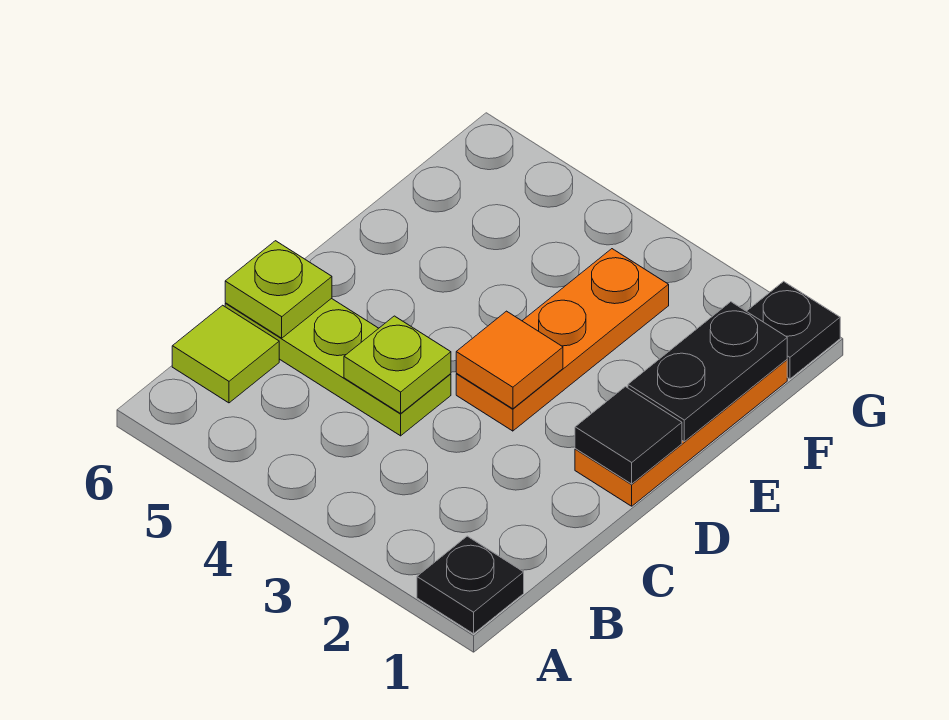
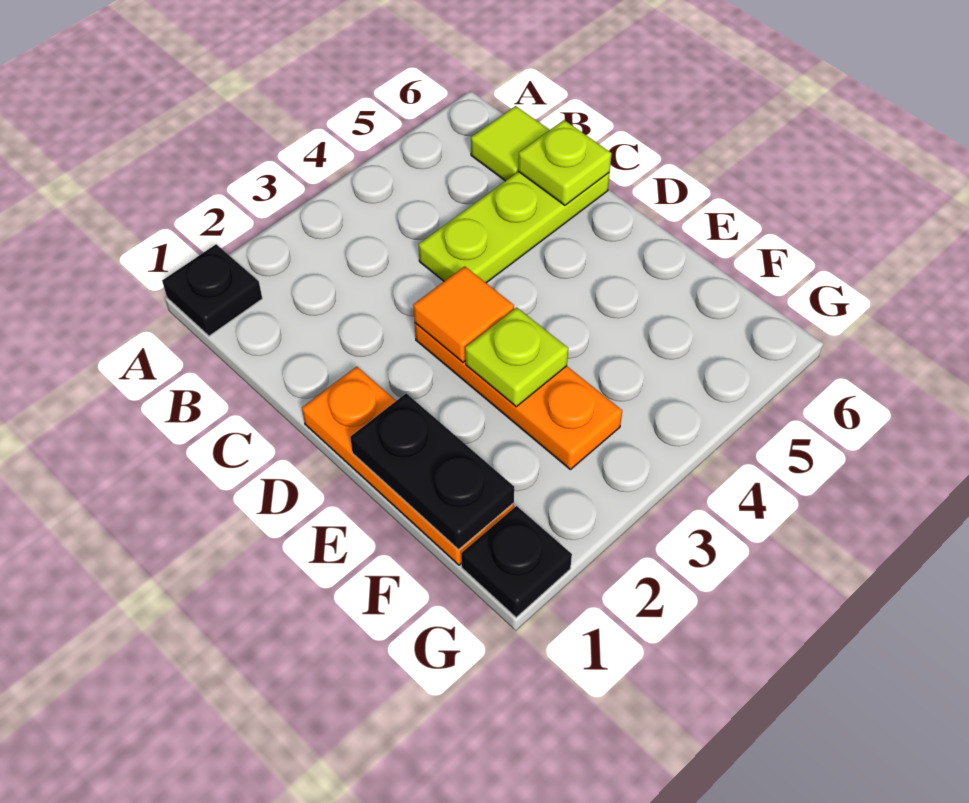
lime plate C4 level 2 -> lime plate E3 level 2
black tile D1 level 2 -> none

